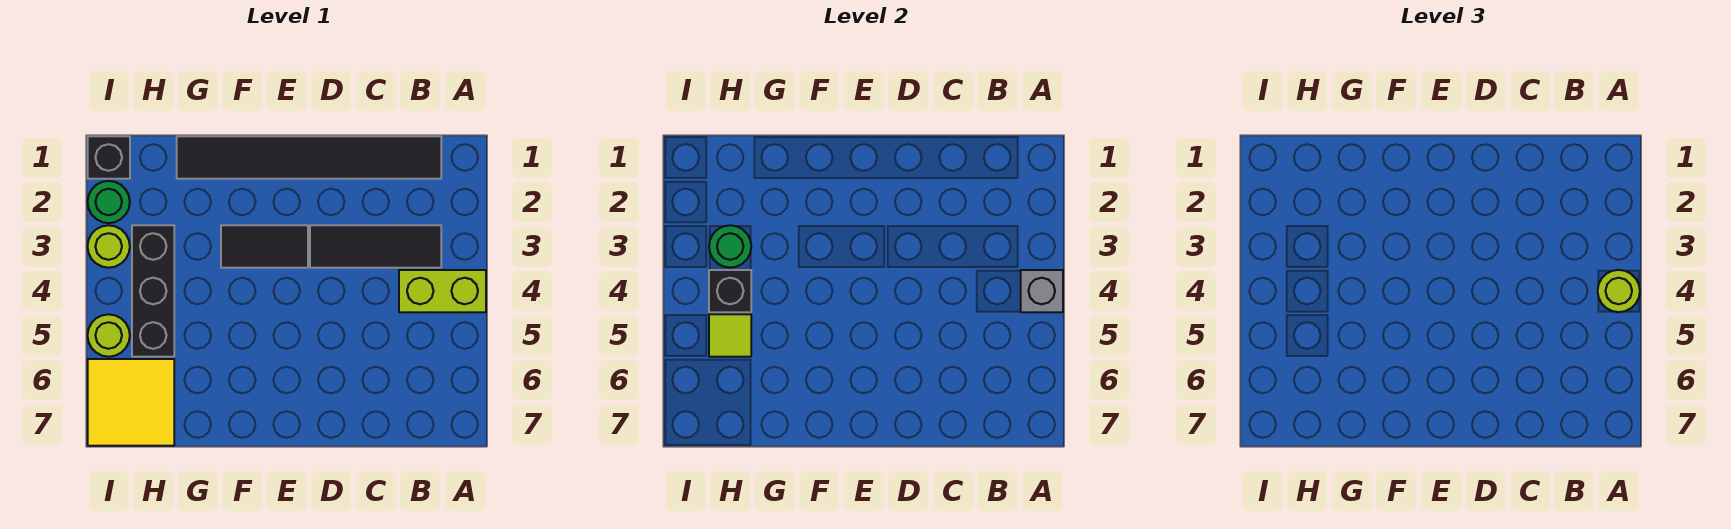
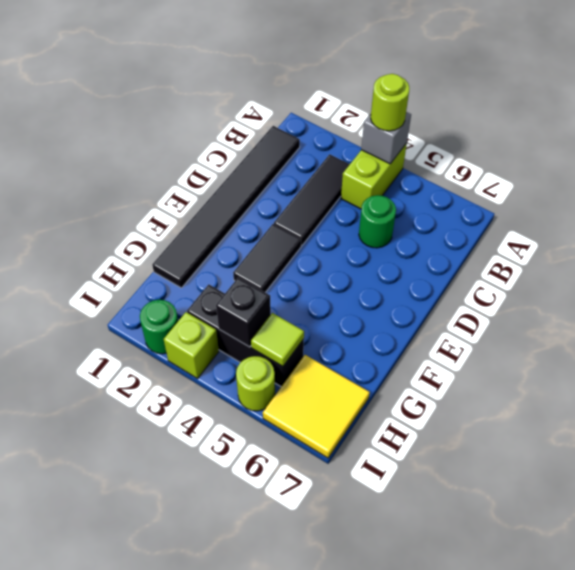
green round brick H3 level 2 -> green round brick C5 level 1
black brick I1 level 1 -> none
lime round brick I3 level 1 -> lime brick I3 level 1

